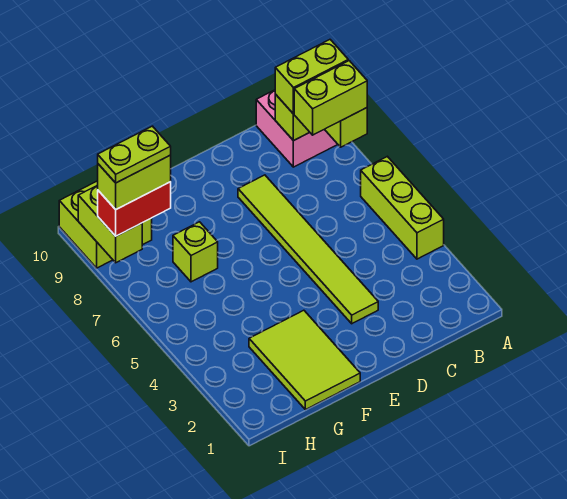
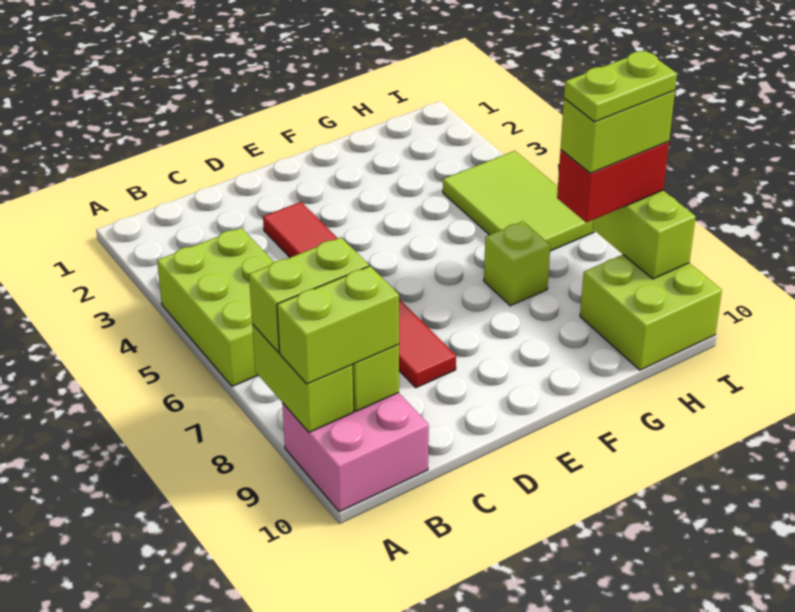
lime brick A4:A6 level 1 -> lime brick A4:B6 level 1
lime tile D3:D8 level 1 -> red tile D3:D8 level 1
lime tile F1:G3 level 1 -> lime tile H4:I6 level 1

